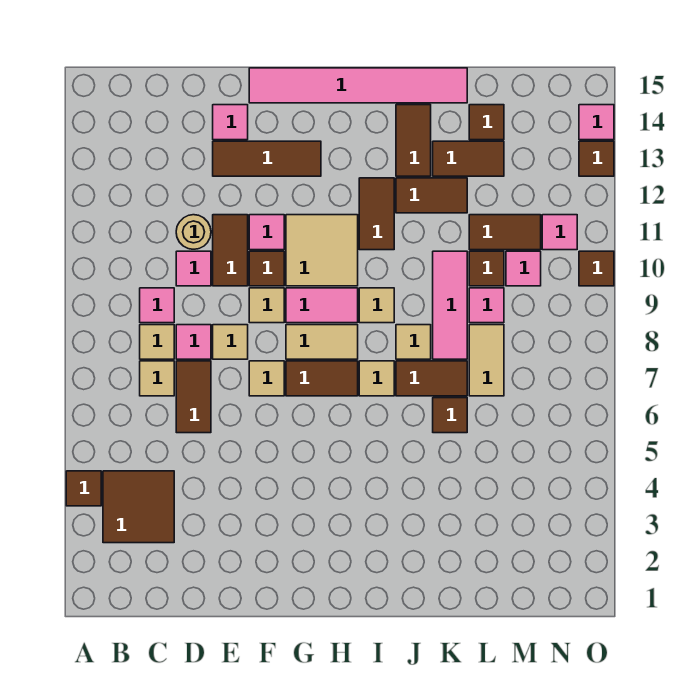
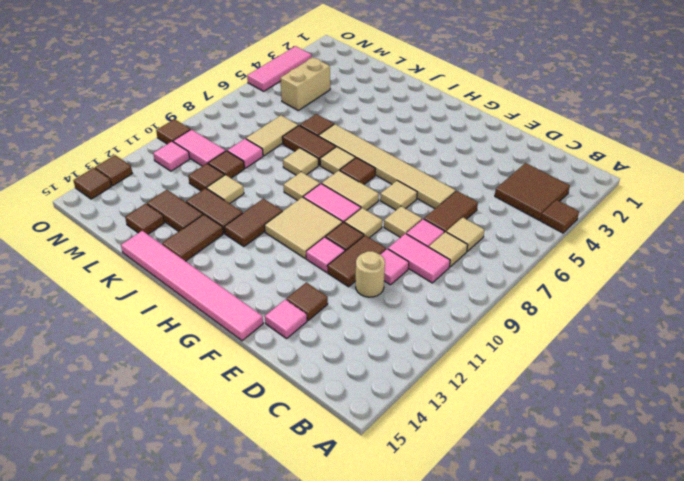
pink tile C9 level 1 -> pink tile C9:D9 level 1
none -> tan tile E6:J6 level 1
brown tile E13:G13 level 1 -> brown tile E13 level 1
brown tile G7:H7 level 1 -> brown tile H7 level 1
pink tile K8:K10 level 1 -> pink tile O3:O5 level 1
none -> tan tile K11 level 1
brown tile L11:M11 level 1 -> brown tile L11 level 1
none -> tan brick M4:M5 level 1
pink tile M10 level 1 -> pink tile M10:N10 level 1
pink tile O14 level 1 -> brown tile O14 level 1

